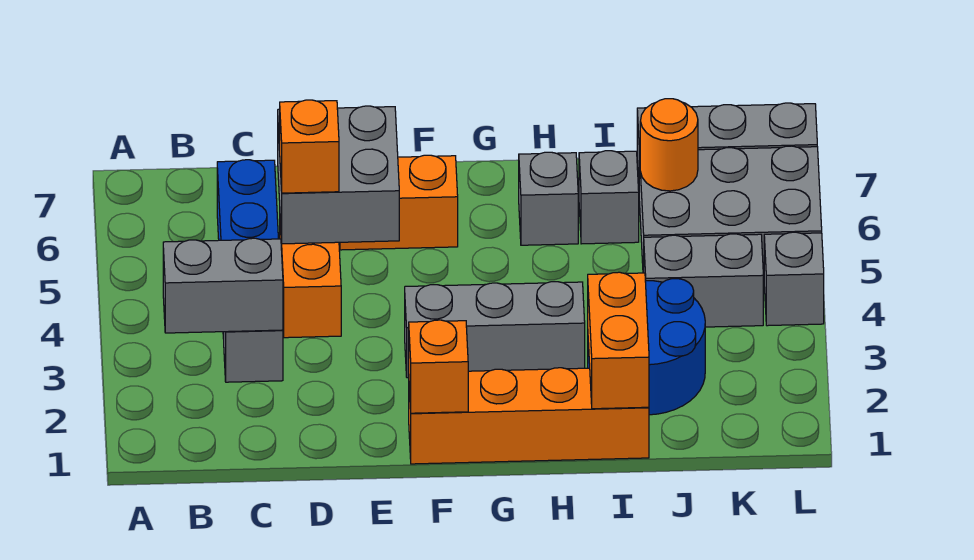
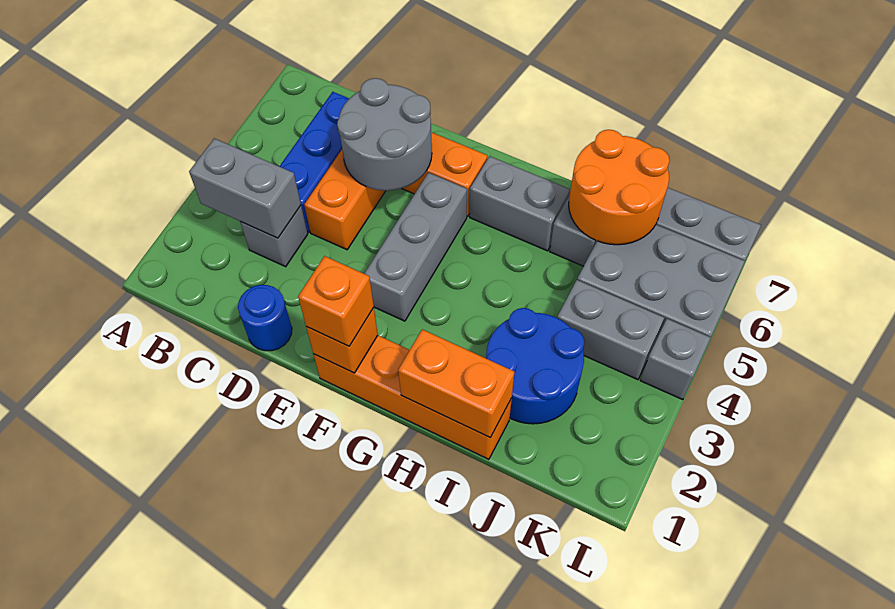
none -> blue round brick D1 level 1
grey brick D5:E6 level 2 -> grey round brick D5:E6 level 2
orange brick D5 level 3 -> orange brick F1 level 3
grey brick F3:H3 level 1 -> grey brick F3:F5 level 1
grey brick H6 level 1 -> grey brick G6:H6 level 1
orange brick I1:I2 level 2 -> orange brick H1:I1 level 2
orange round brick J6 level 2 -> orange round brick I6:J7 level 2

